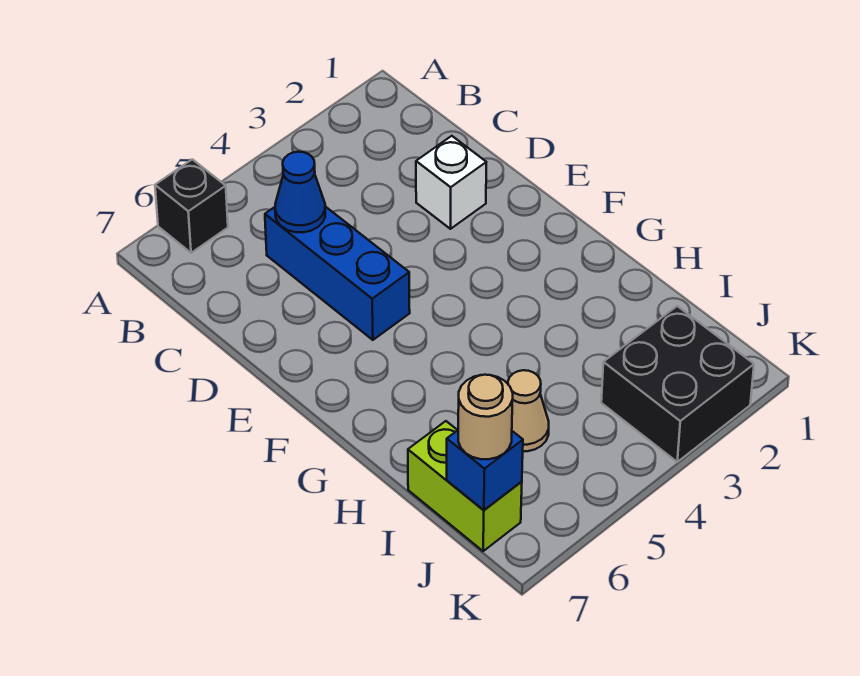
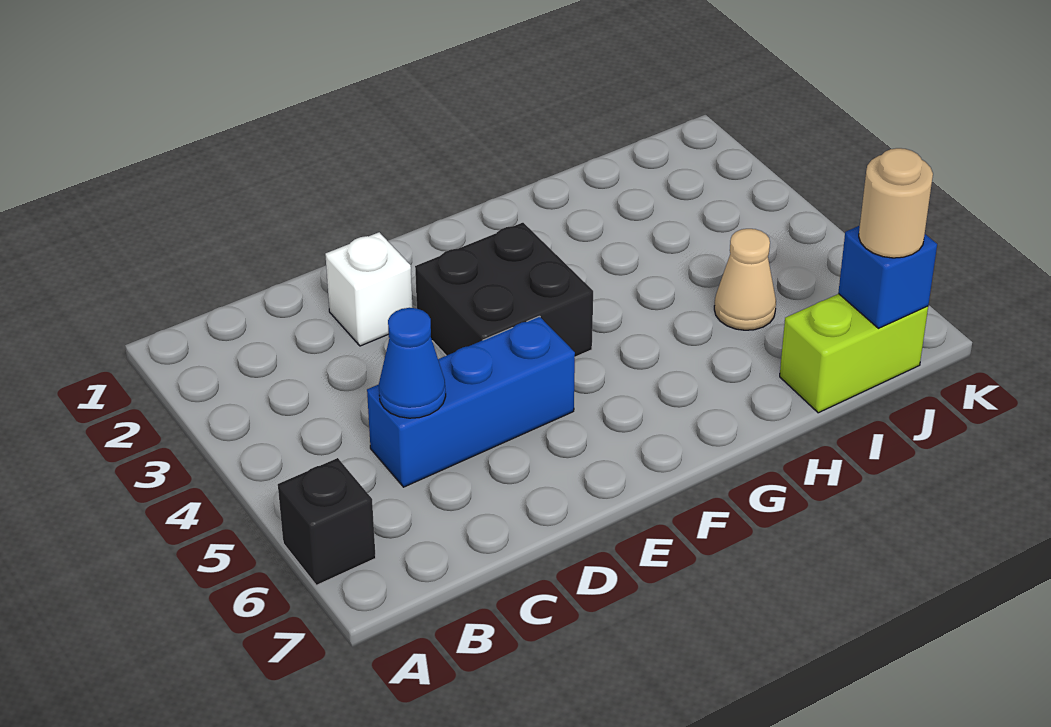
black brick J2:K3 level 1 -> black brick E3:F4 level 1

